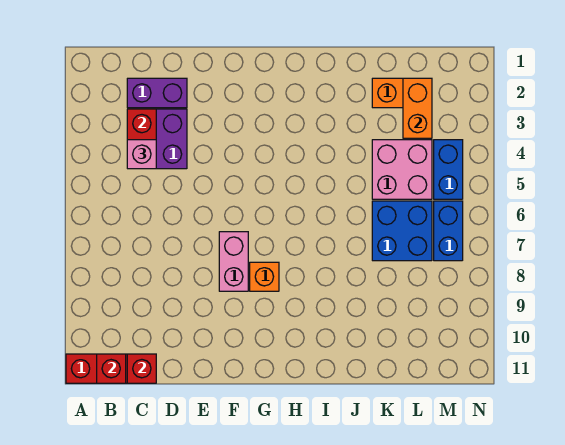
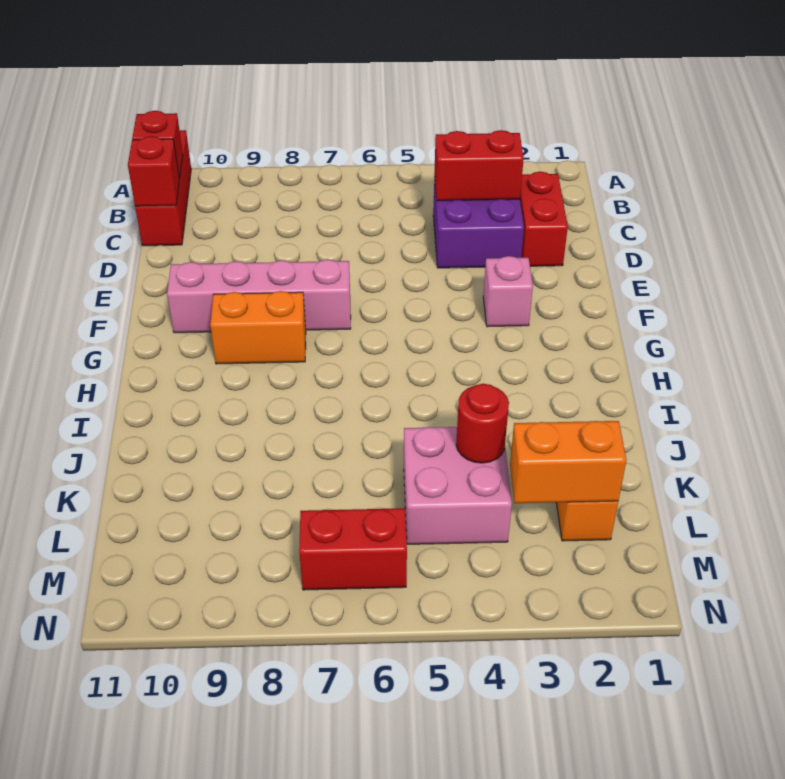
purple brick C2:D2 level 1 -> red brick C2:D2 level 1
pink brick C4 level 3 -> pink brick F3 level 1
pink brick F7:F8 level 1 -> pink brick F7:F10 level 1
orange brick G8 level 1 -> orange brick G8:G9 level 1
none -> red round brick K4 level 2
blue brick K6:L7 level 1 -> none
blue brick M4:M5 level 1 -> none
blue brick M6:M7 level 1 -> red brick M6:M7 level 1

